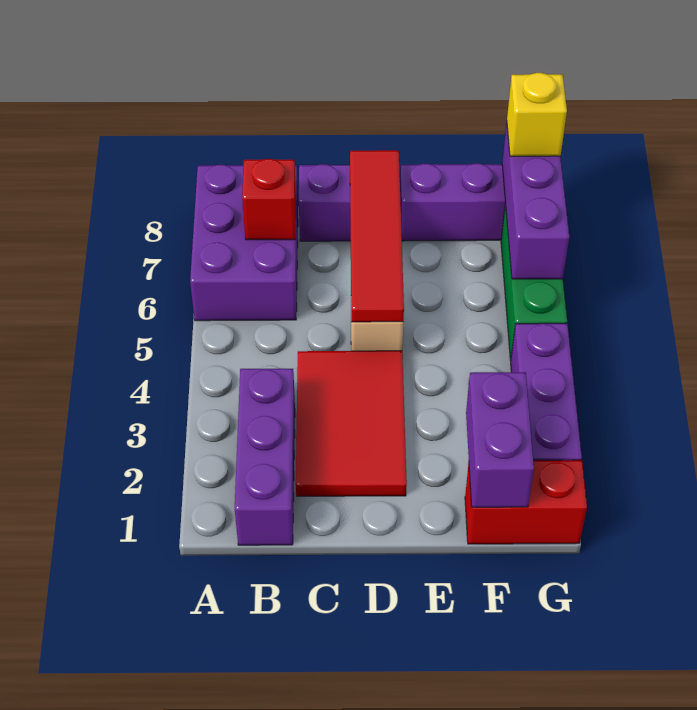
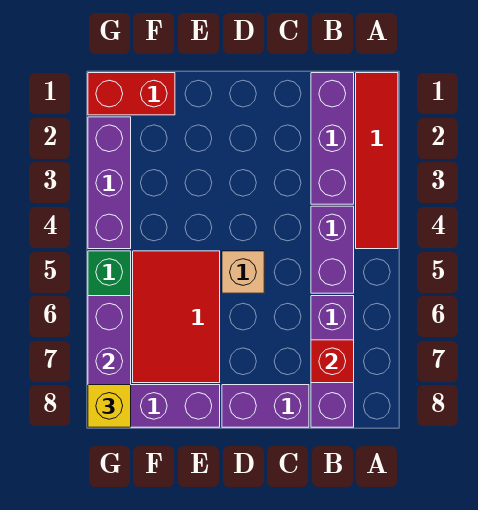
purple brick A6:B8 level 1 -> purple brick B6:B8 level 1
red tile C2:D4 level 1 -> red tile E5:F7 level 1
red tile D5:D8 level 2 -> red tile A1:A4 level 1
purple brick F1:F2 level 2 -> purple brick B4:B5 level 1

